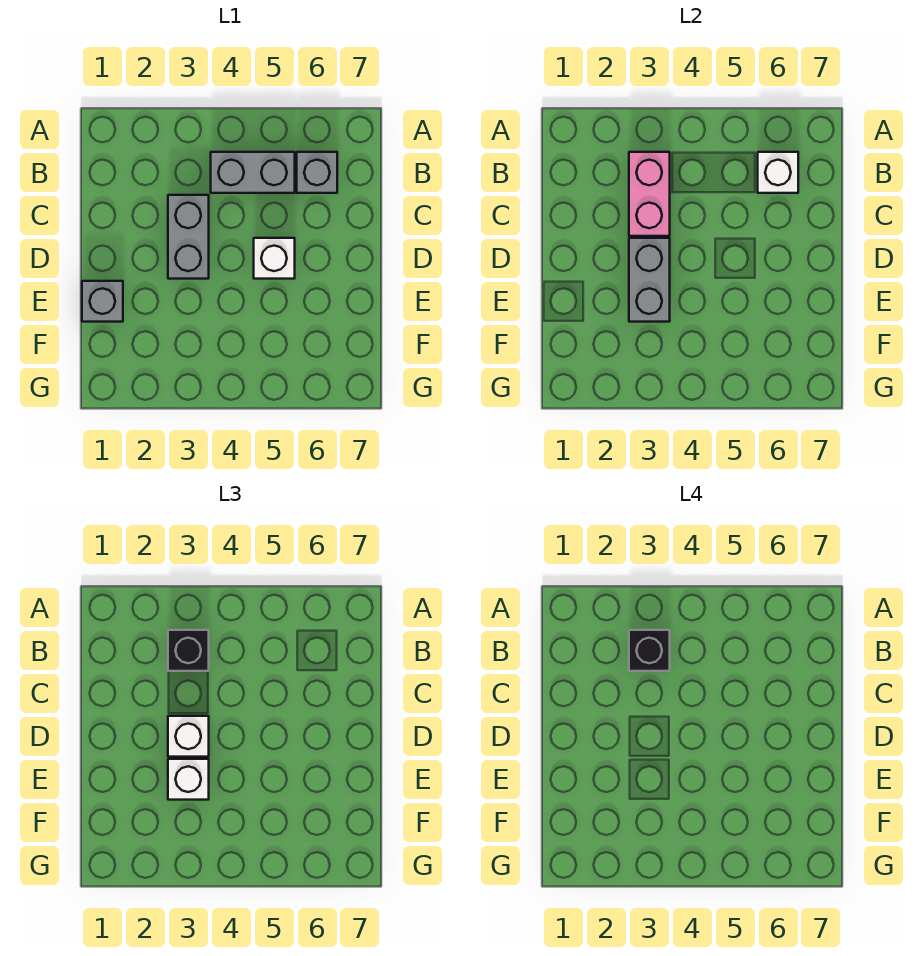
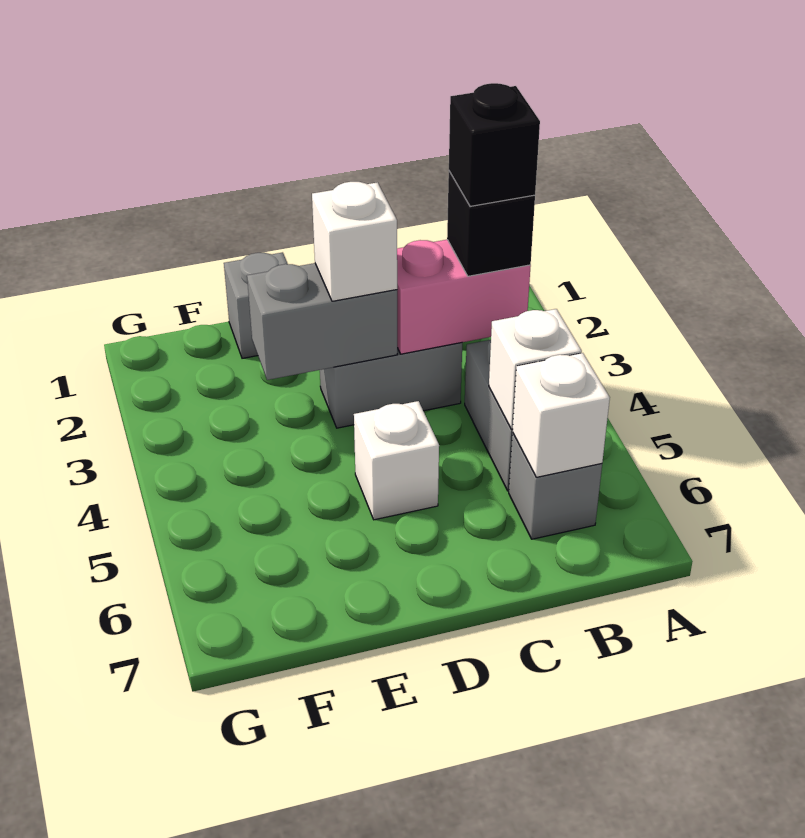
white brick E3 level 3 -> white brick B5 level 2

